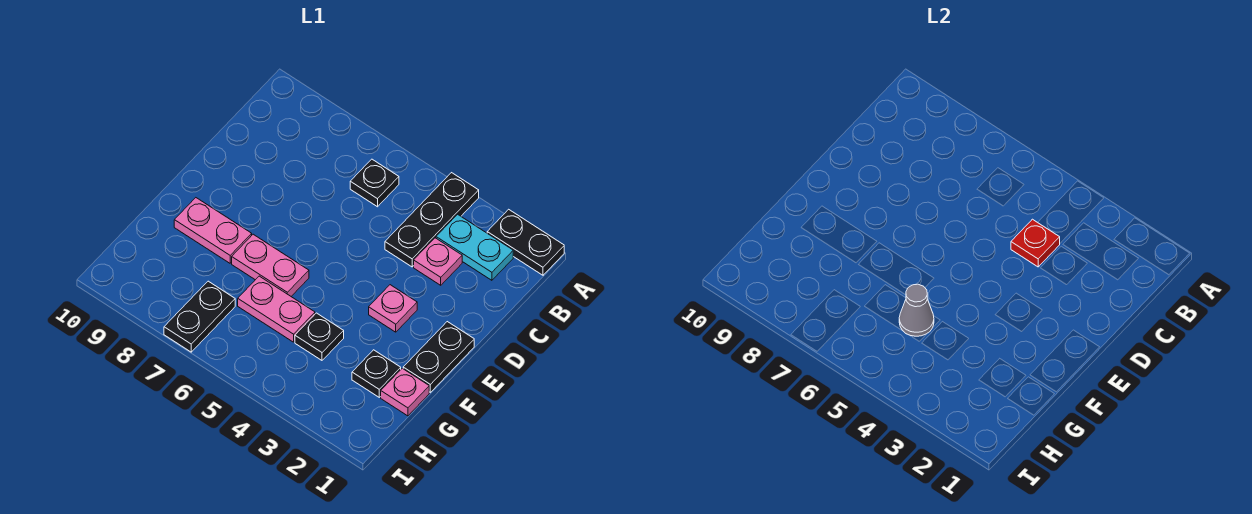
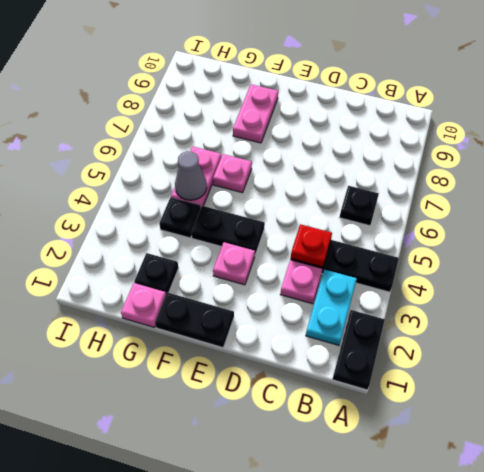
pink plate F6:F7 level 1 -> pink plate F6 level 1
black plate H7:I7 level 1 -> black plate E4:F4 level 1

